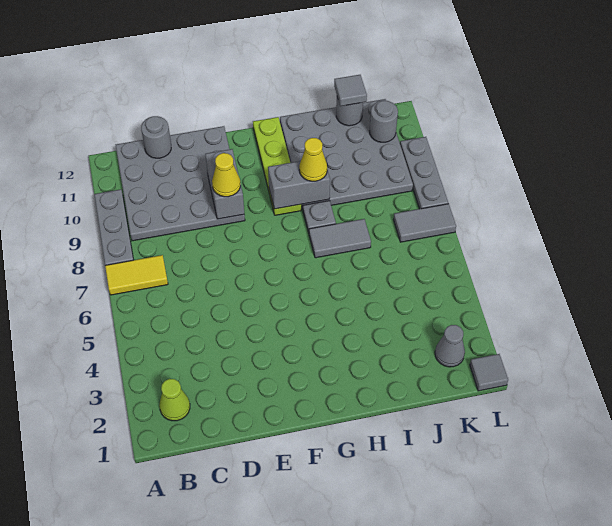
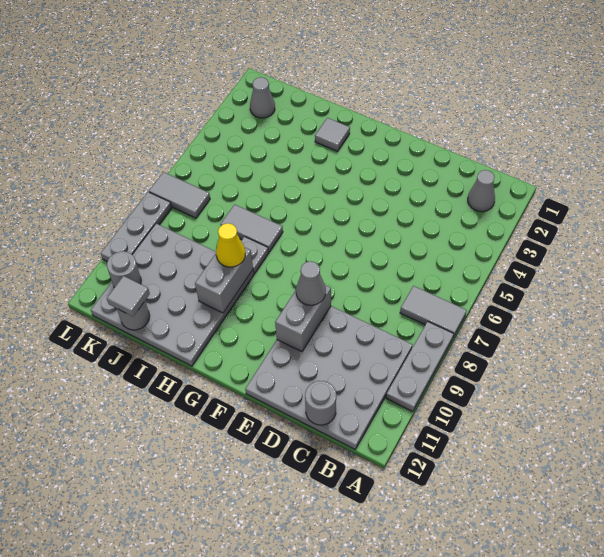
yellow tile A7:B7 level 1 -> grey tile A7:B7 level 1
lime cone B2 level 1 -> grey cone B2 level 1
yellow cone E9 level 3 -> grey cone E9 level 3
lime plate G9:G12 level 1 -> none
grey brick G9:H9 level 2 -> grey brick H9:H10 level 2
grey tile L1 level 1 -> grey tile H2 level 1

